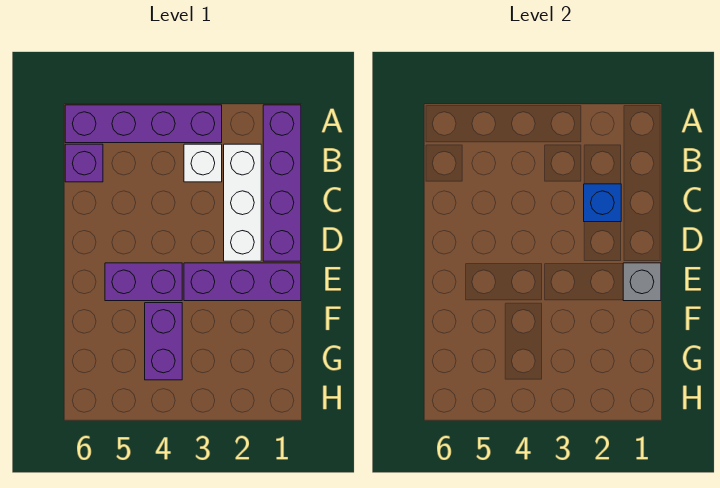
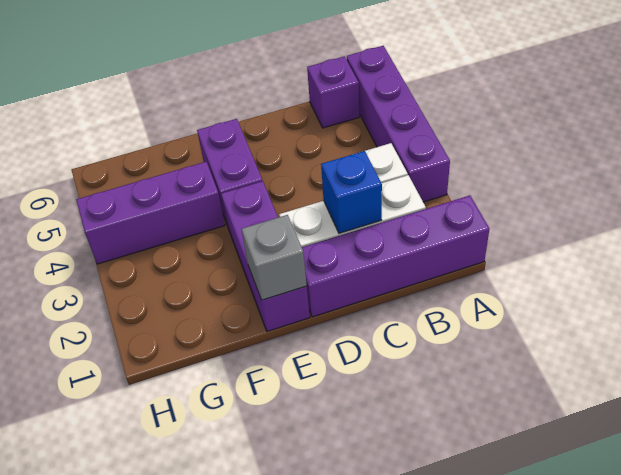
purple brick F4:G4 level 1 -> purple brick F4:H4 level 1

